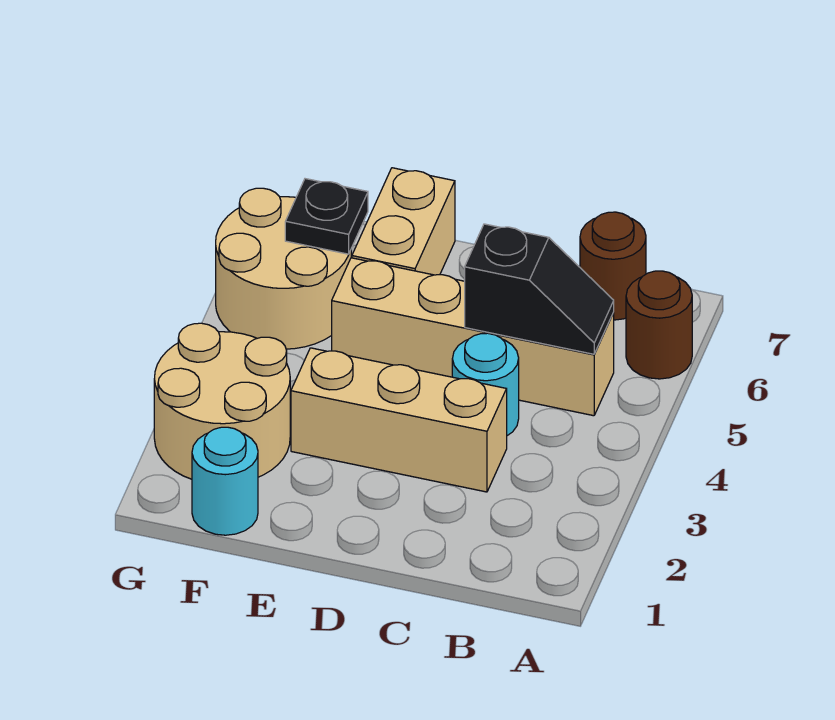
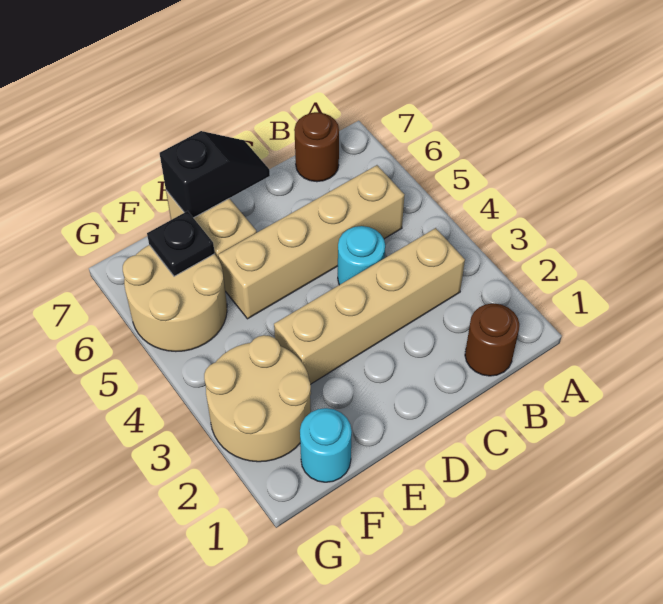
brown round brick A6 level 1 -> brown round brick B1 level 1
black slope B5:C5 level 2 top C -> black slope D7:E7 level 2 top E
tan brick C3:E3 level 1 -> tan brick B3:E3 level 1

